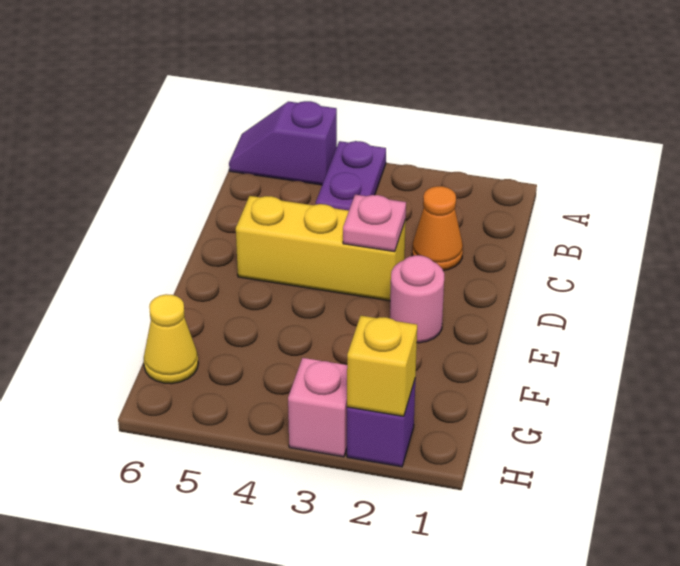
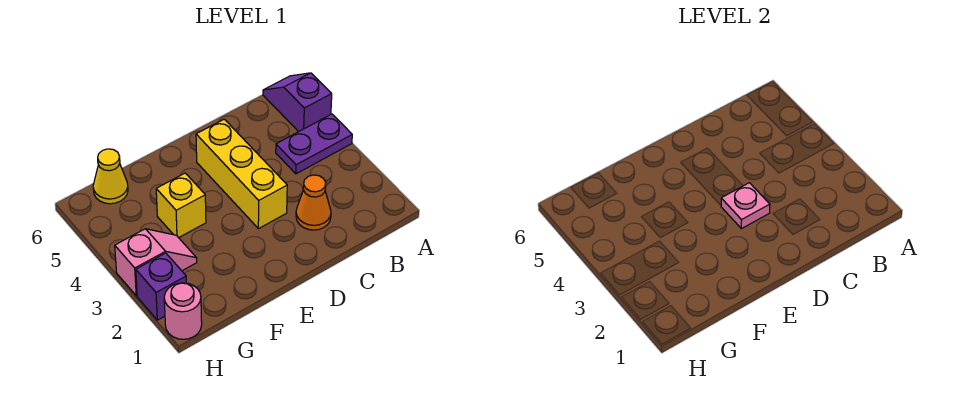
pink round brick E2 level 1 -> pink round brick H1 level 1
yellow brick H2 level 2 -> yellow brick F4 level 1

